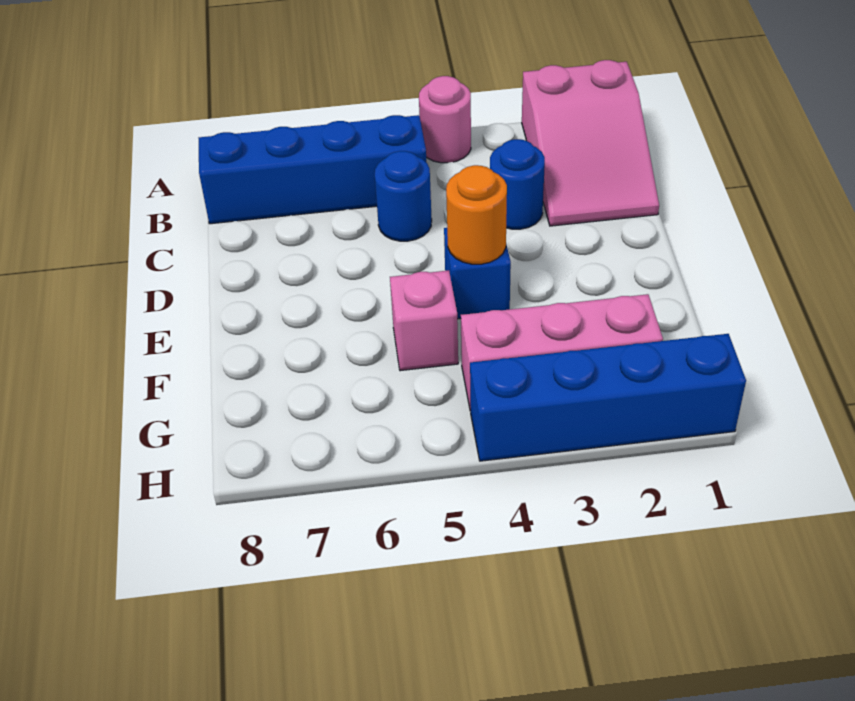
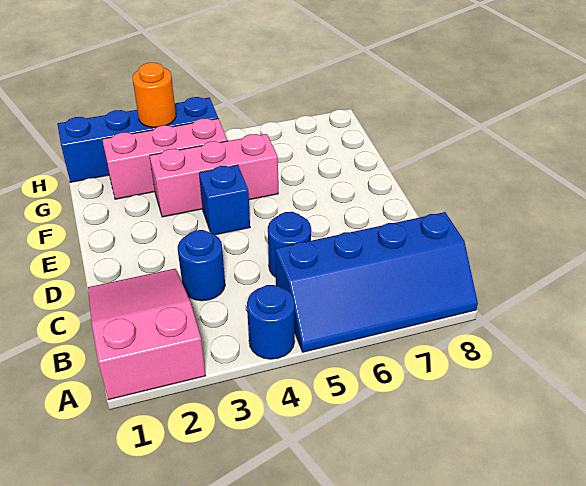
pink round brick A4 level 1 -> blue round brick A4 level 1
orange round brick E4 level 2 -> orange round brick H3 level 2
pink brick F5 level 1 -> pink brick F3:F5 level 1

